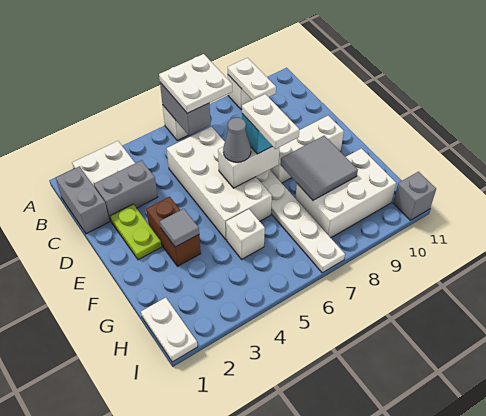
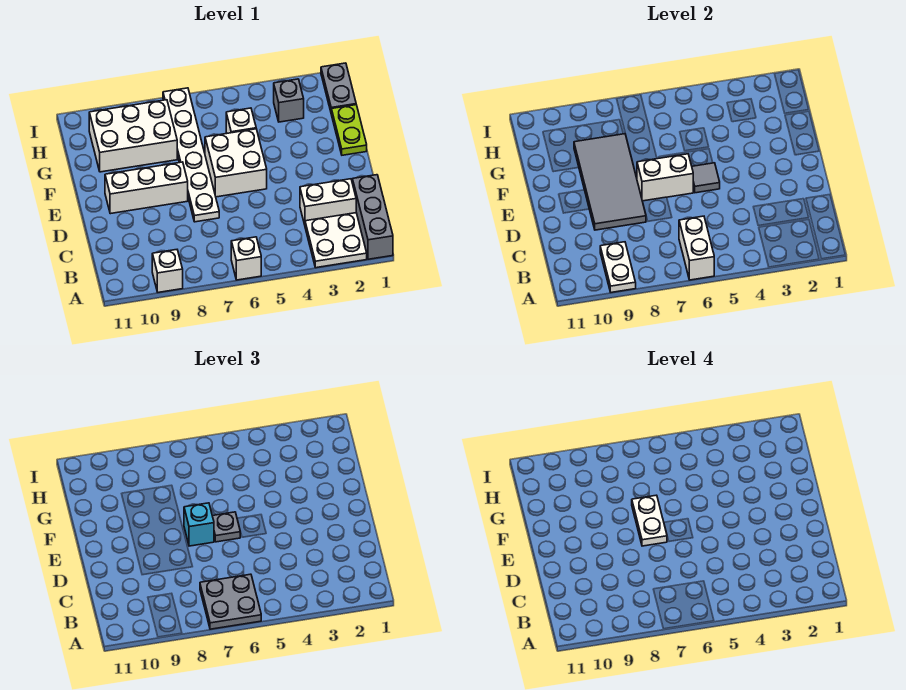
grey brick A6:B6 level 2 -> white brick A6:B6 level 2
white plate A6:B7 level 3 -> grey plate A6:B7 level 3
grey brick B1:C1 level 1 -> grey brick A1:C1 level 1
grey brick C2:C3 level 1 -> white brick C2:C3 level 1
white brick C5:F6 level 1 -> white brick E5:F6 level 1
lime plate D2:E2 level 1 -> lime plate F1:G1 level 1
brown brick E3:F3 level 1 -> none
grey cone E6 level 3 -> grey plate E6 level 3
grey tile F3 level 2 -> grey tile E5 level 2
grey tile F8:G9 level 2 -> grey tile D8:G9 level 2
white plate H1:I1 level 1 -> grey plate H1:I1 level 1
grey brick I11 level 1 -> grey brick H3 level 1

